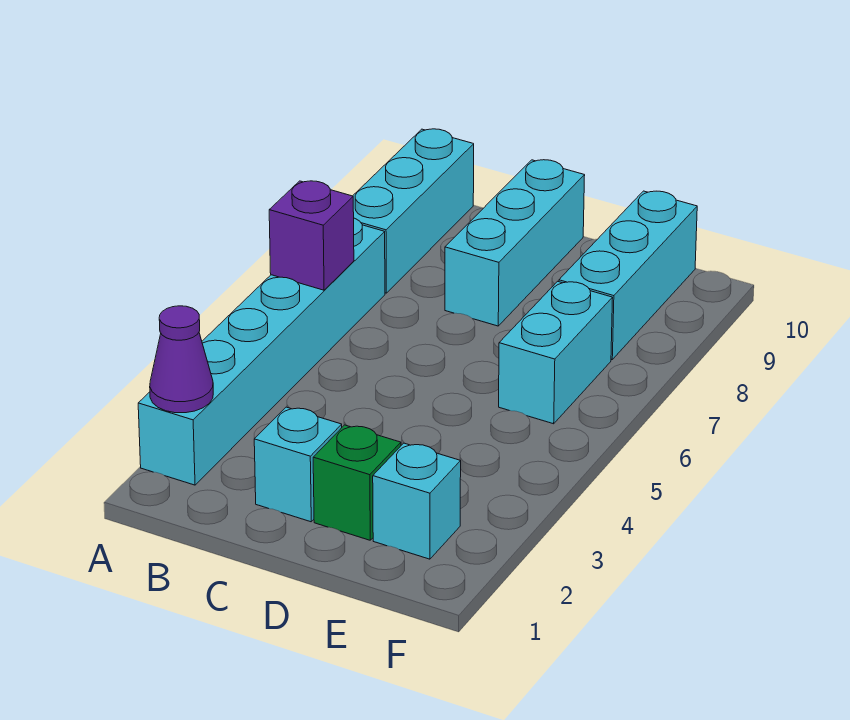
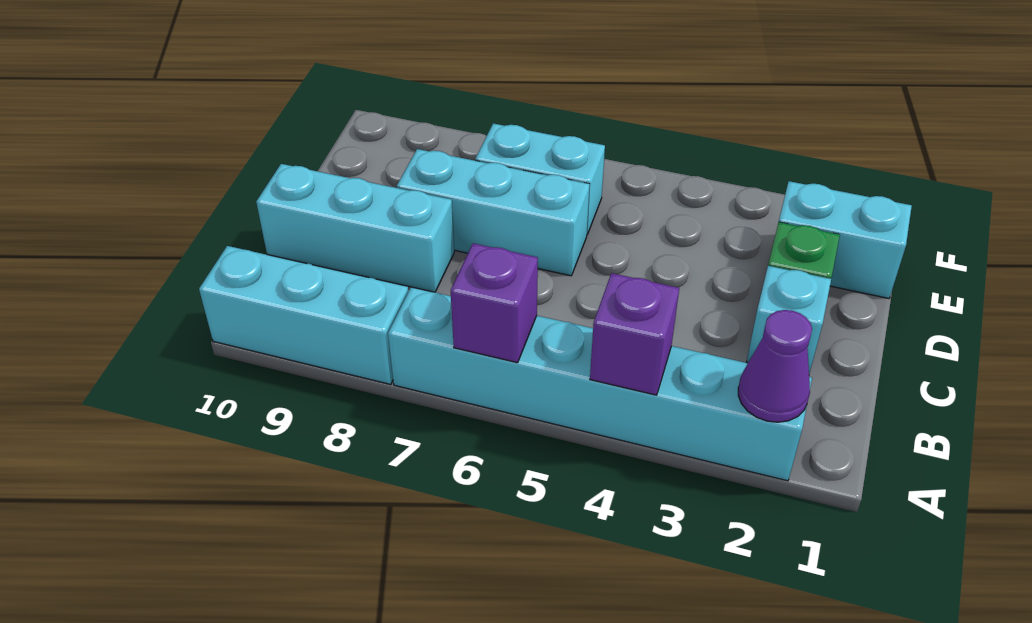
none -> purple brick A4 level 2
cyan brick E2 level 1 -> cyan brick E1:E2 level 1
cyan brick E8:E10 level 1 -> cyan brick D6:D8 level 1

